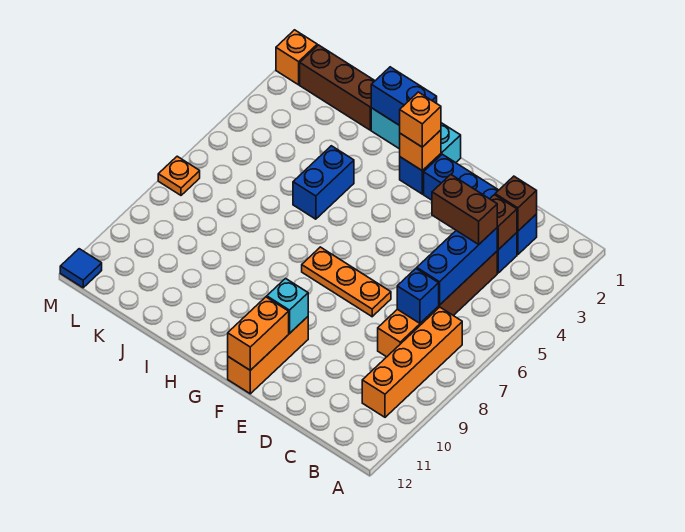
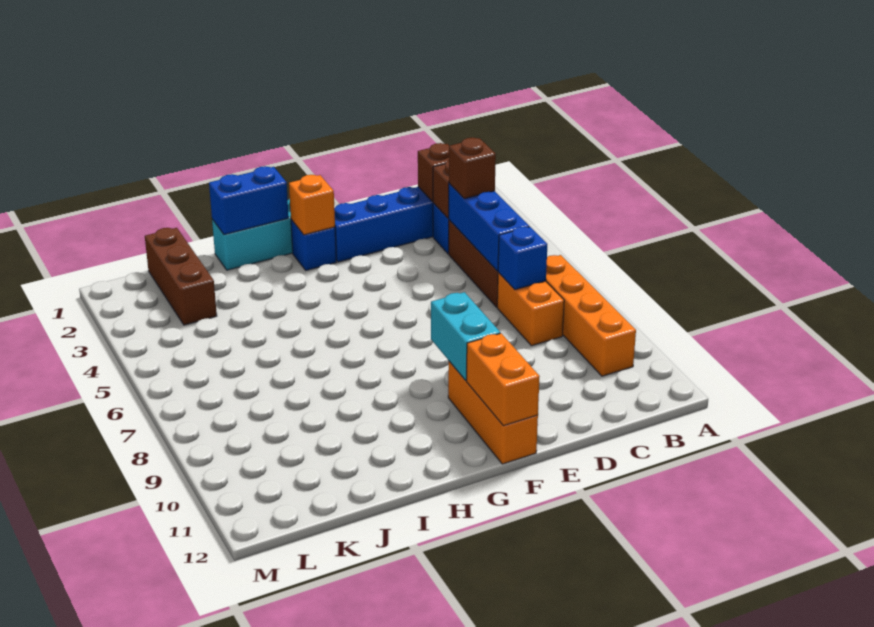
brown brick C4:D4 level 3 -> brown brick C4 level 3
orange plate E7:G7 level 1 -> none
cyan brick F10 level 2 -> cyan brick F9:F10 level 2
orange brick G2 level 3 -> none
blue brick I4:I5 level 1 -> none
brown brick J1:L1 level 1 -> brown brick K1:K3 level 1
orange brick M1 level 1 -> none
orange plate M7 level 1 -> none
blue tile M12 level 1 -> none

